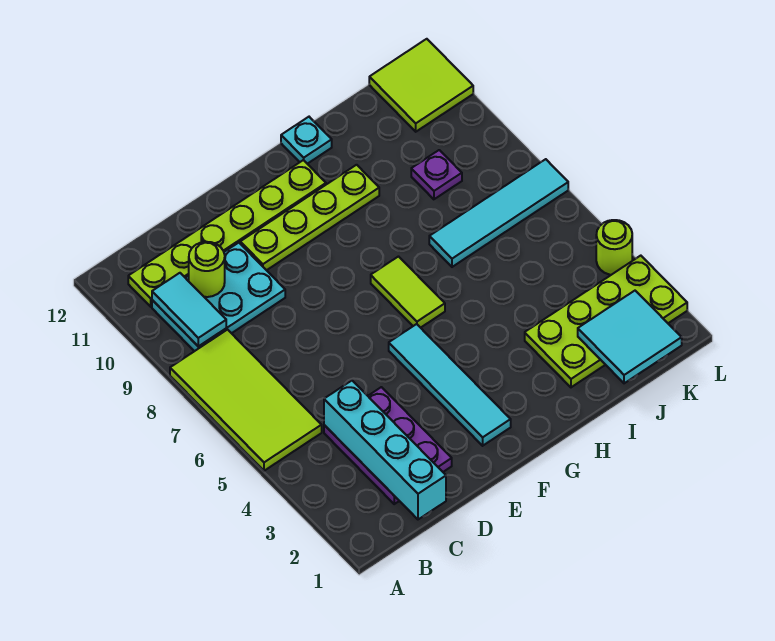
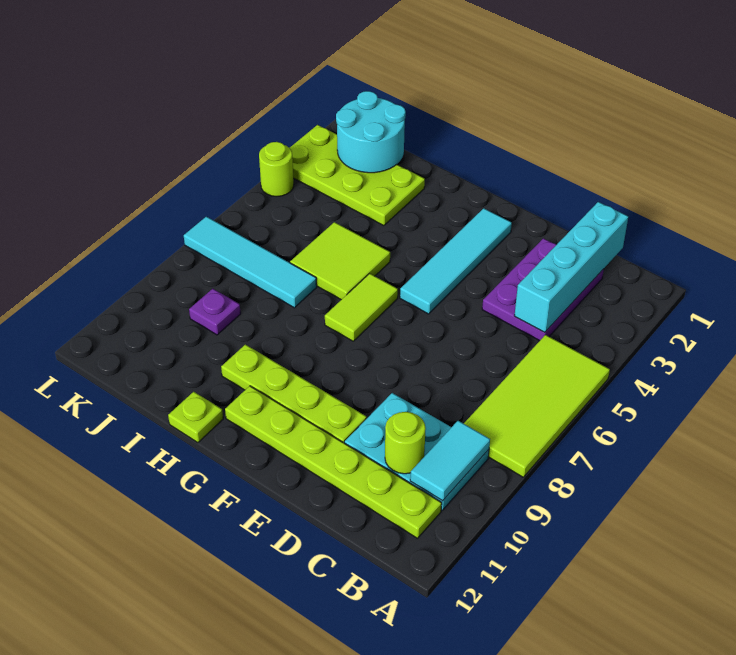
cyan plate H12 level 1 -> lime plate H12 level 1
cyan tile J1:K2 level 2 -> cyan round brick J1:K2 level 2
lime tile K11:L12 level 1 -> lime tile H5:I6 level 1

